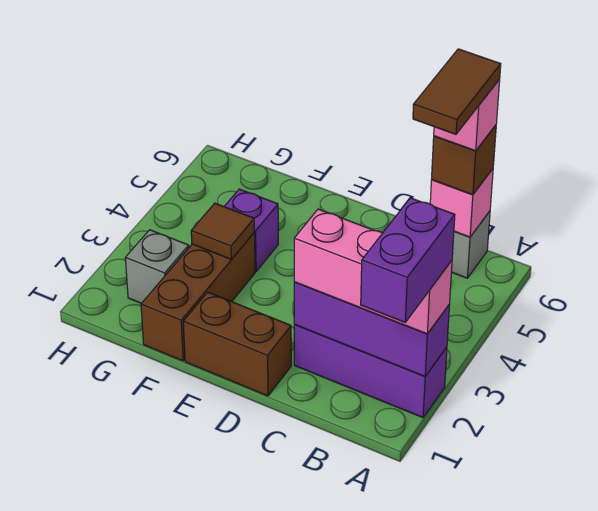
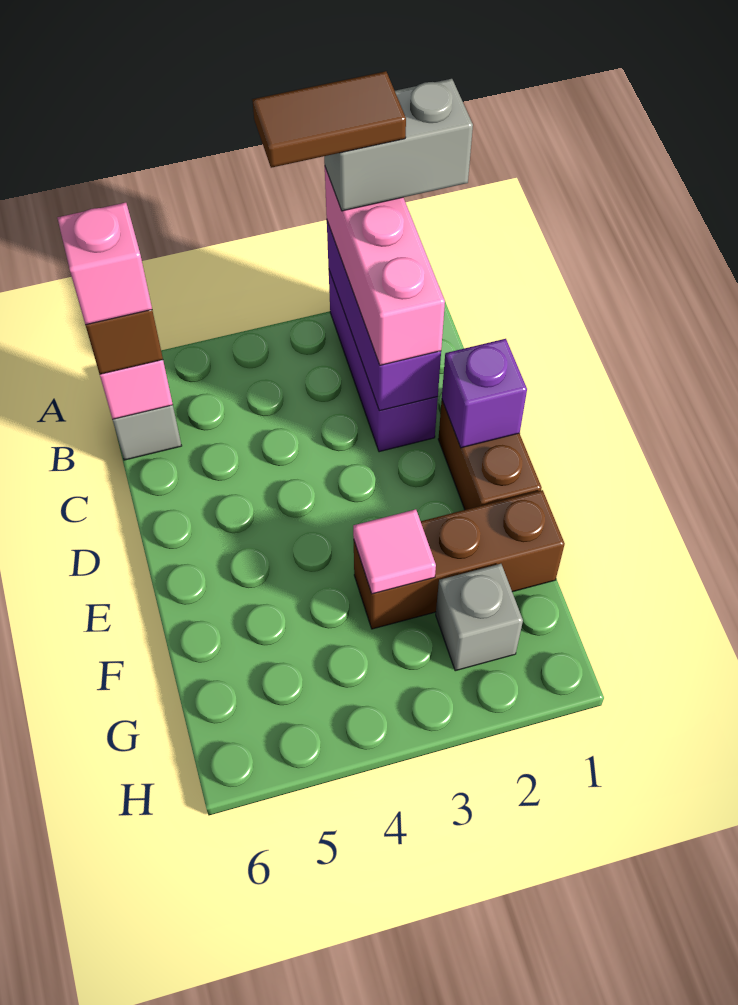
purple brick A1:A2 level 4 -> grey brick A1:A2 level 4
brown tile B5:B6 level 5 -> brown tile A2:A3 level 5
brown tile F3 level 2 -> pink tile F3 level 2
purple brick F4 level 1 -> purple brick D1 level 2

